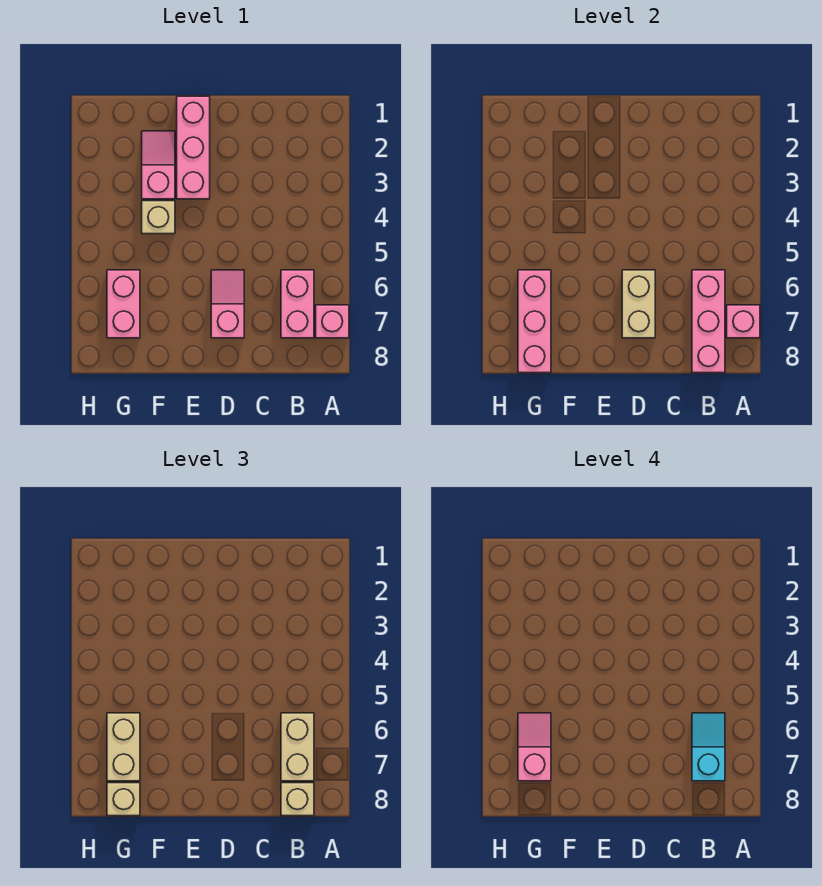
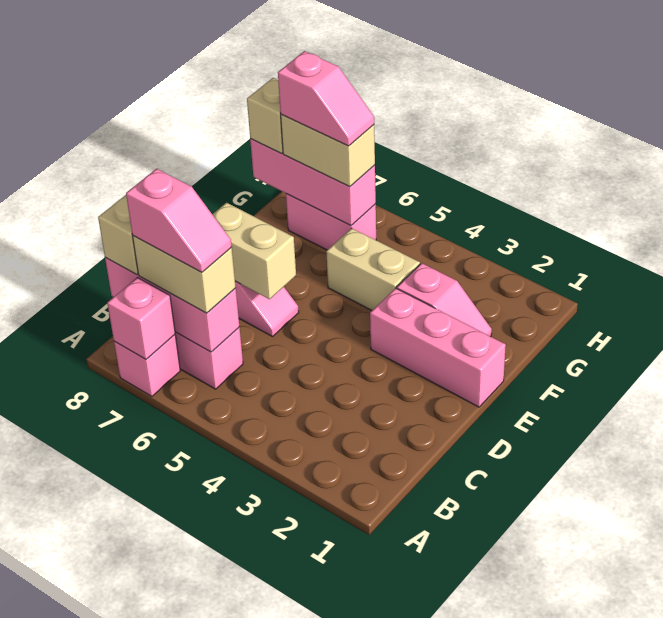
cyan slope B6:B7 level 4 top 7 -> pink slope B6:B7 level 4 top 7
tan brick F4 level 1 -> tan brick F4:F5 level 1

